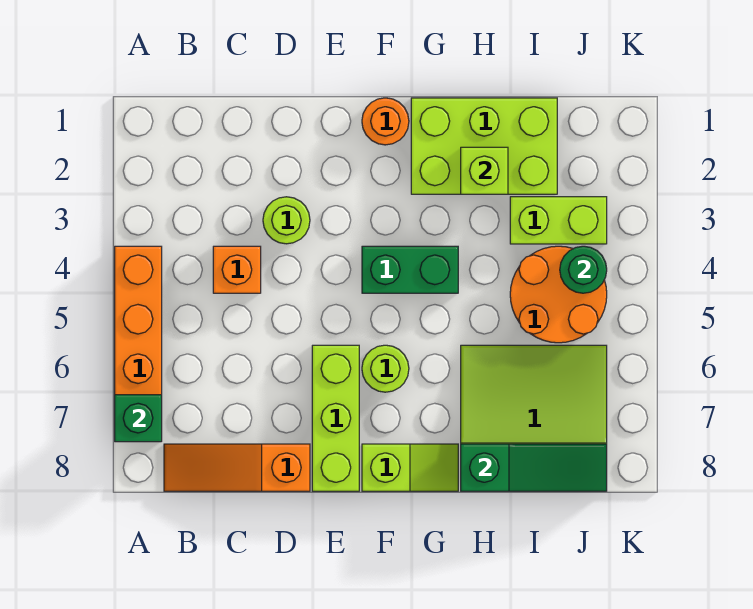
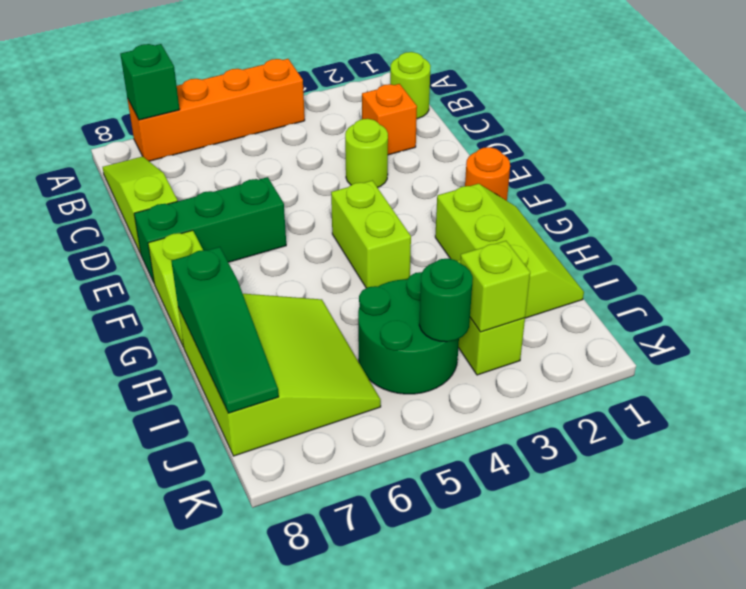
orange slope B8:D8 level 1 top D -> lime slope B8:D8 level 1 top D
orange brick C4 level 1 -> orange brick C2 level 1
lime brick E6:E8 level 1 -> green brick E6:E8 level 1
green brick F4:G4 level 1 -> lime brick F4:G4 level 1
lime round brick F6 level 1 -> lime round brick B1 level 1
lime brick G1:I2 level 1 -> lime slope G1:I2 level 1 top 2
lime brick H2 level 2 -> lime brick J3 level 2
orange round brick I4:J5 level 1 -> green round brick I4:J5 level 1

